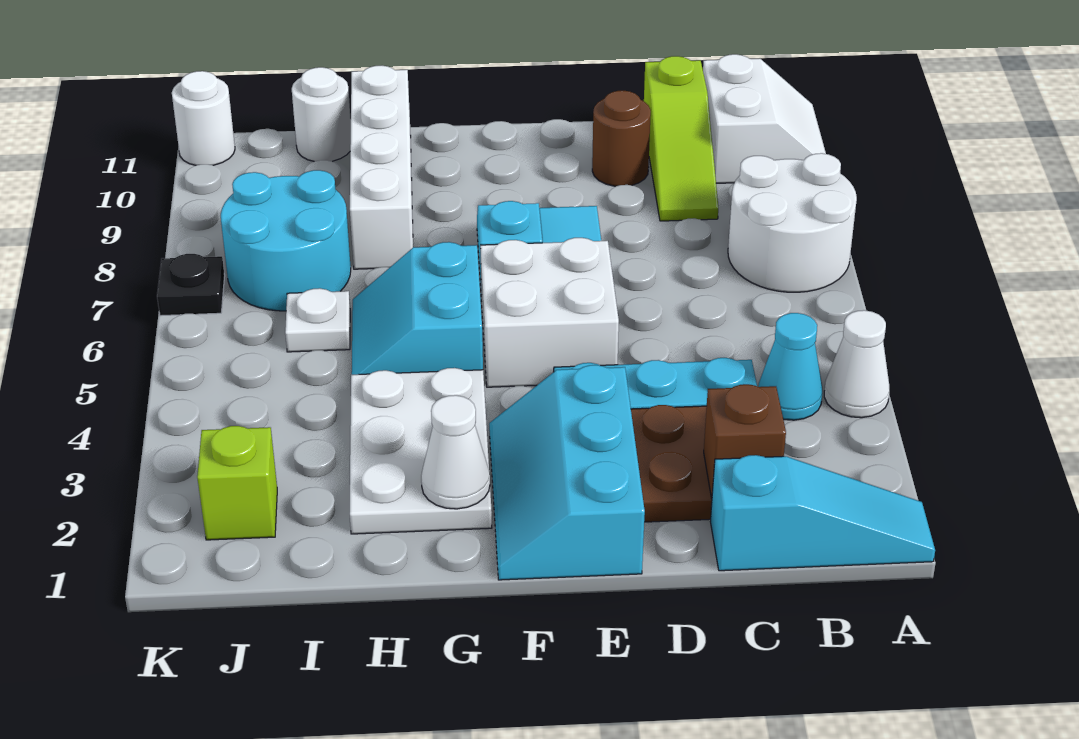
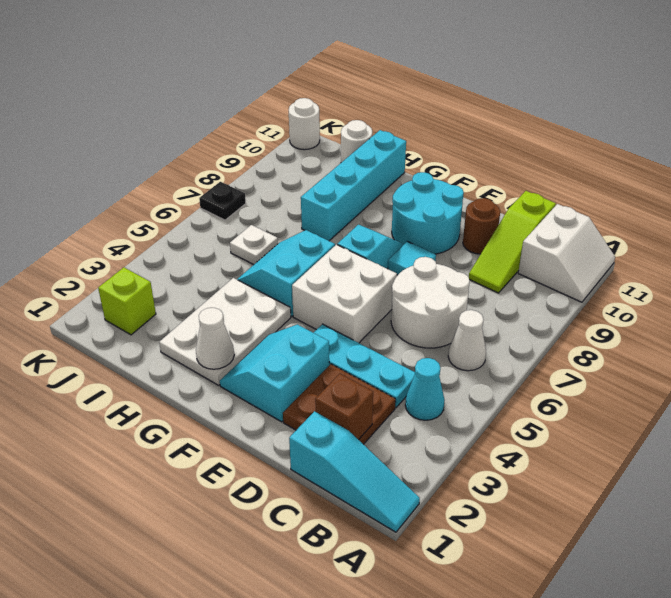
white cone A4 level 1 -> white cone B6 level 1
white round brick A7:B8 level 1 -> white round brick C6:D7 level 1
cyan slope E1:F3 level 1 top E -> cyan slope E2:F3 level 1 top E
white brick H8:H11 level 1 -> cyan brick H8:H11 level 1
cyan round brick I7:J8 level 1 -> cyan round brick E9:F10 level 1

